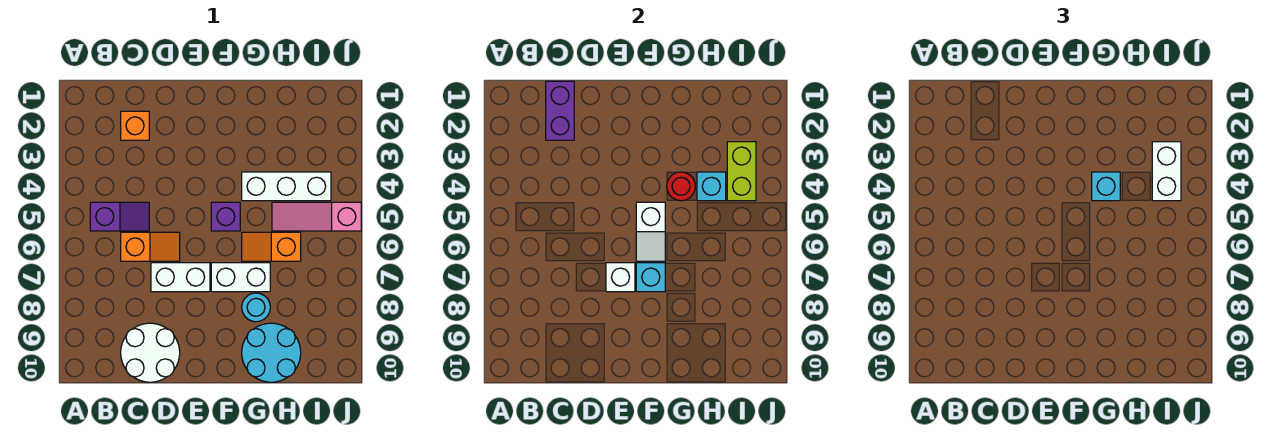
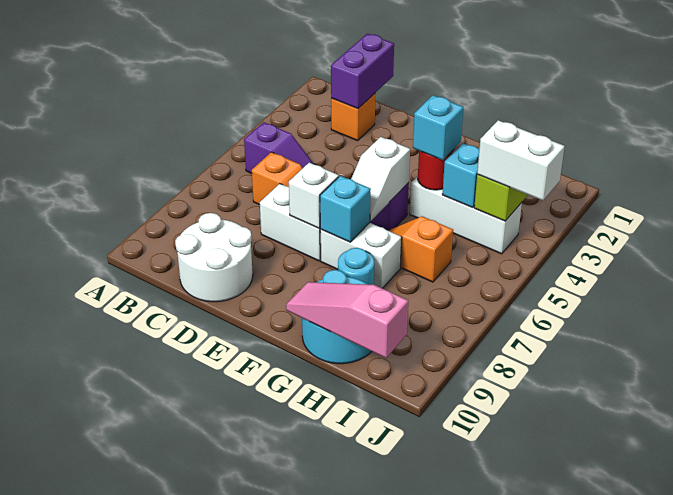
pink slope H5:J5 level 1 top J -> pink slope G10:I10 level 2 top I
white brick I3:I4 level 3 -> white brick I4:J4 level 3

